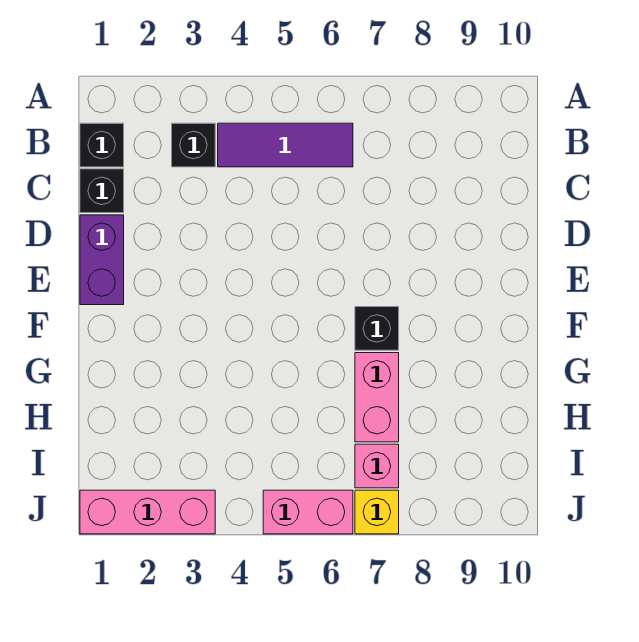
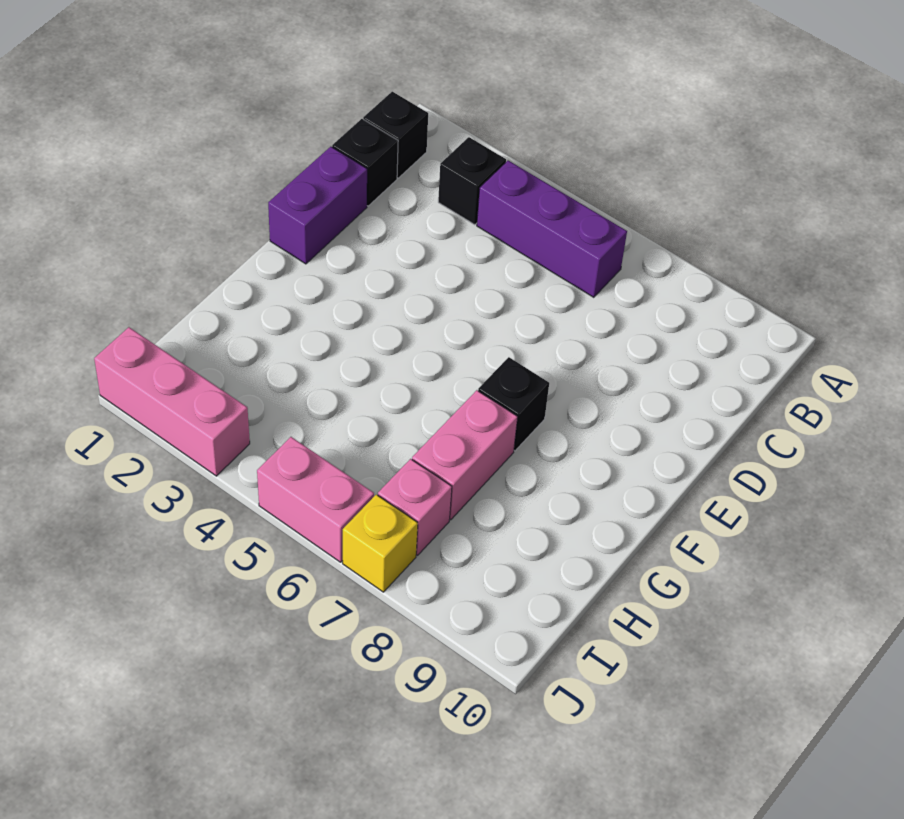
purple tile B4:B6 level 1 -> purple brick B4:B6 level 1

